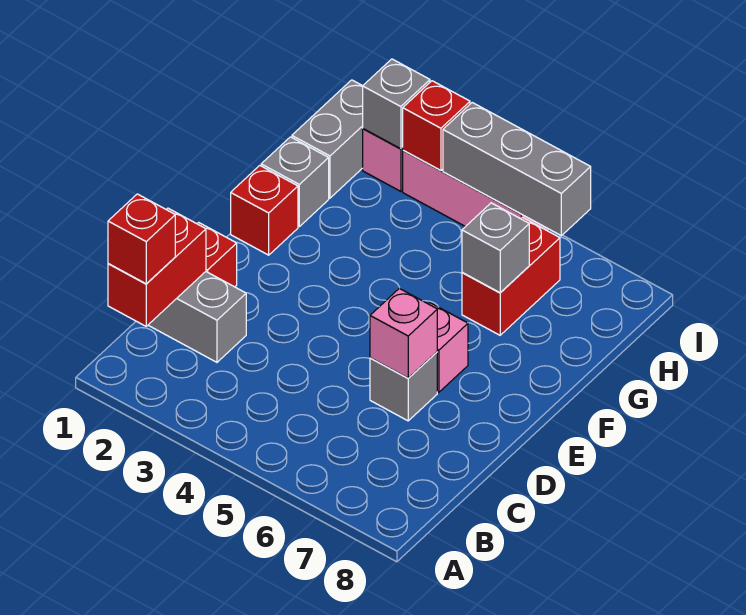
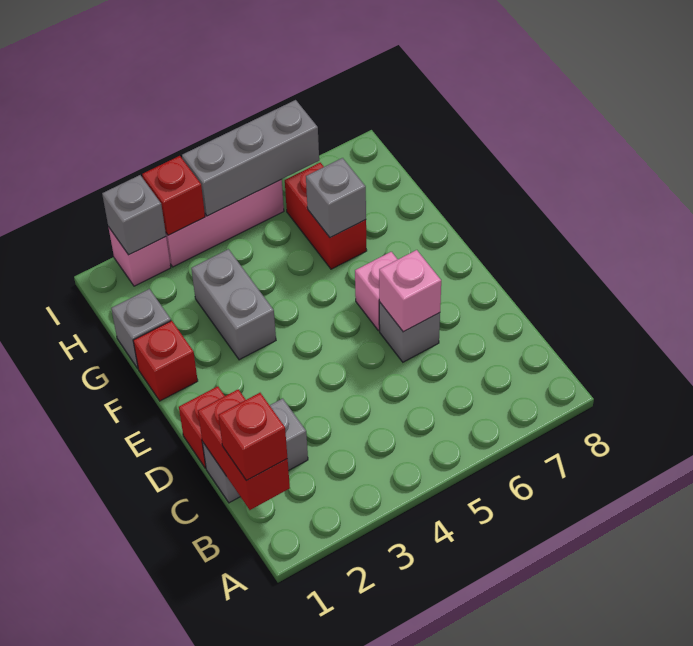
grey brick H1:I1 level 1 -> grey brick F3:G3 level 1

